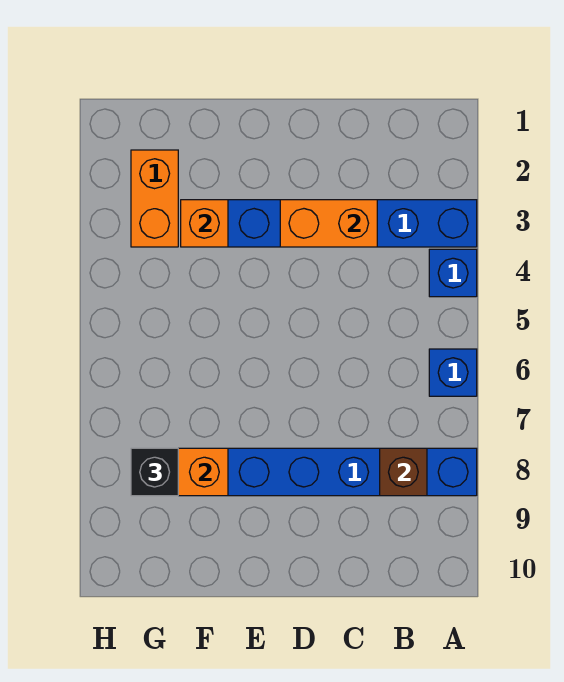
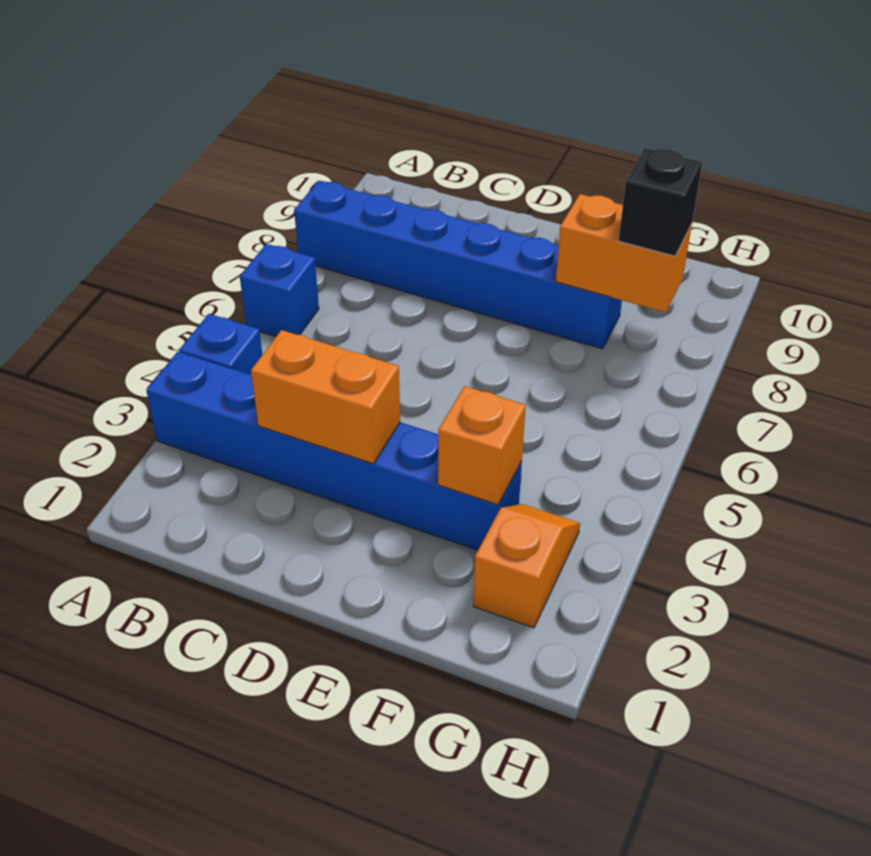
brown brick B8 level 2 -> none
orange brick G2:G3 level 1 -> orange slope G2:G3 level 1 top 2

